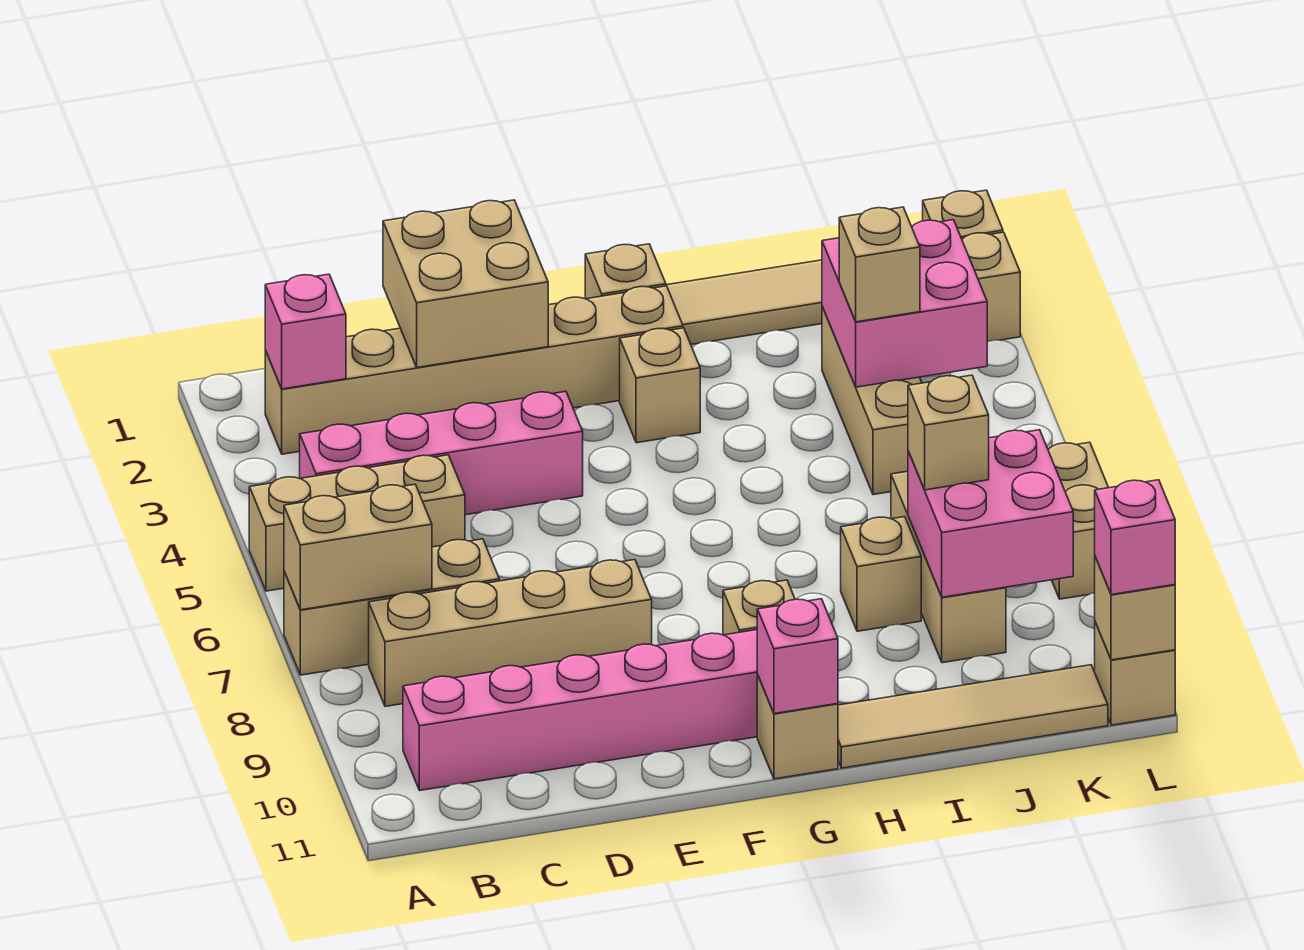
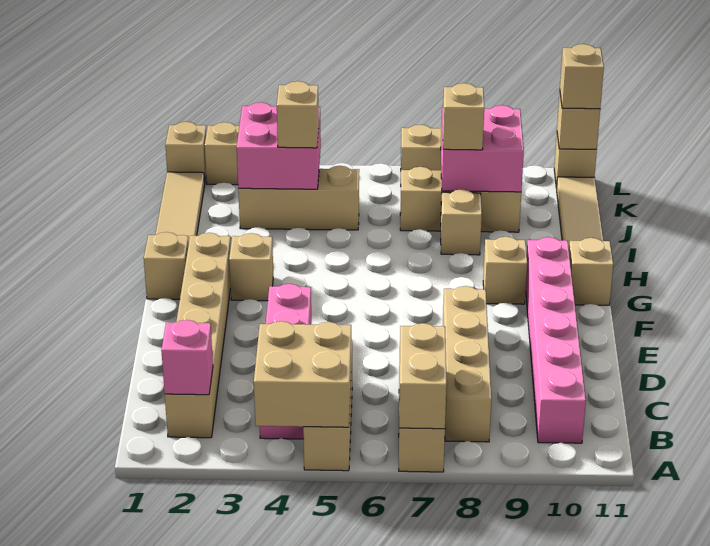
tan brick D1:E2 level 2 -> tan brick A4:B5 level 2
pink brick G11 level 2 -> none
pink brick L11 level 3 -> tan brick L11 level 3

